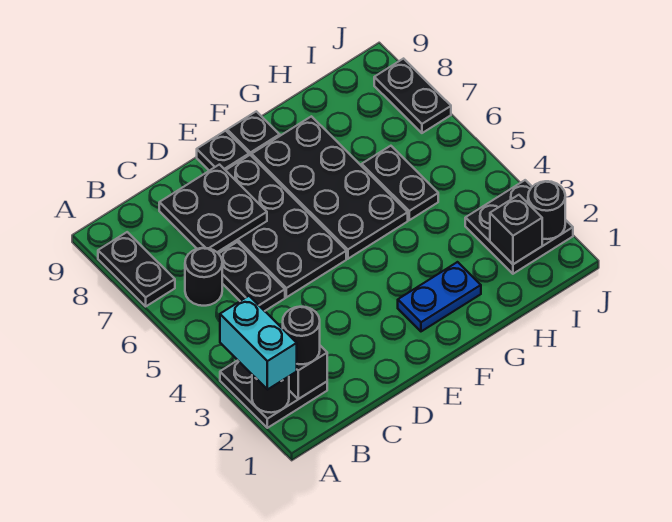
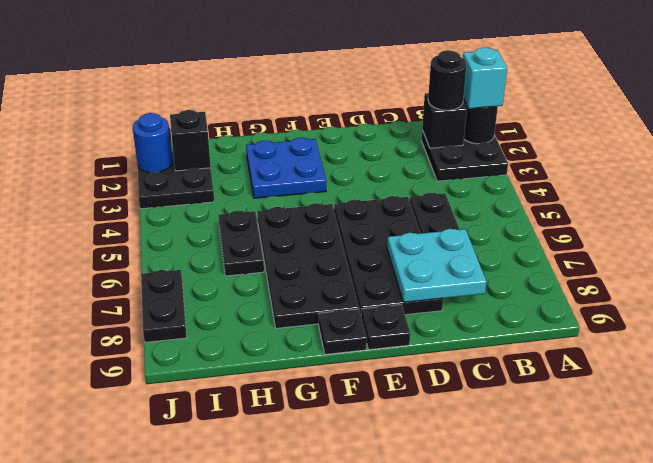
cyan brick A2:A3 level 3 -> cyan brick A2 level 3
black plate A7:A8 level 1 -> none
black round brick B6 level 1 -> none
black plate C7:D8 level 2 -> cyan plate C7:D8 level 2
blue plate F2:G2 level 1 -> blue plate F2:G3 level 1
black round brick J2 level 2 -> blue round brick J2 level 2

